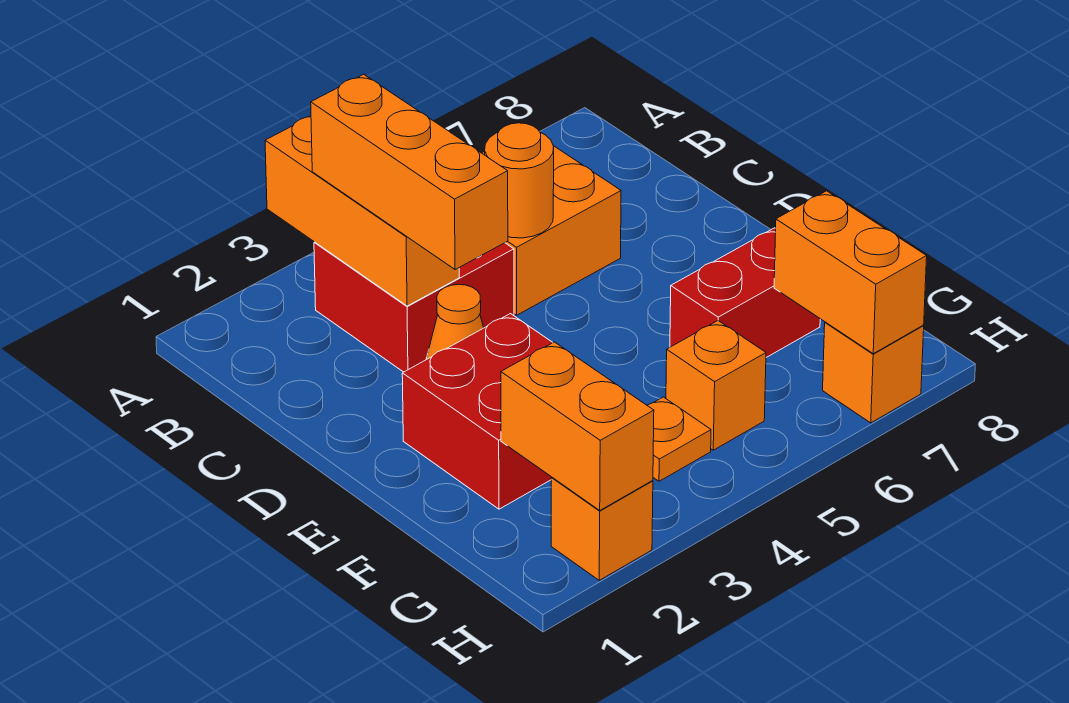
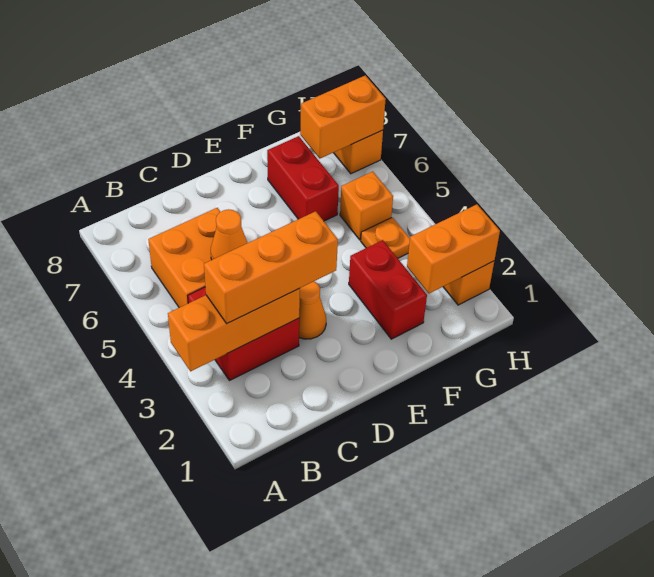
orange round brick C5 level 2 -> orange cone C5 level 2
red brick E2:F3 level 1 -> red brick F2:F3 level 1

